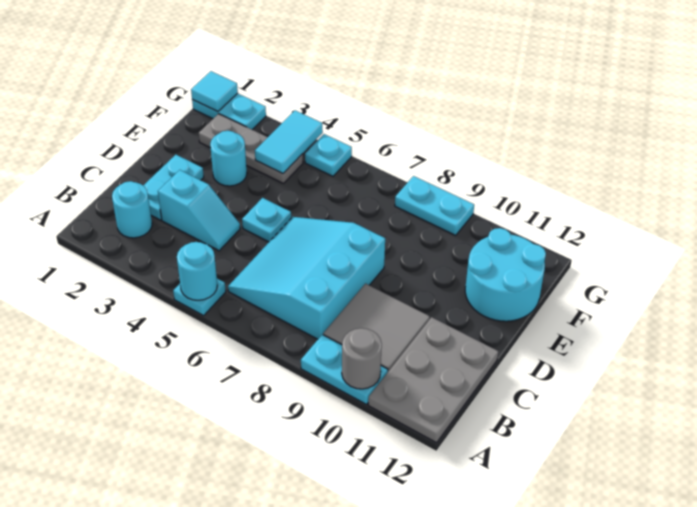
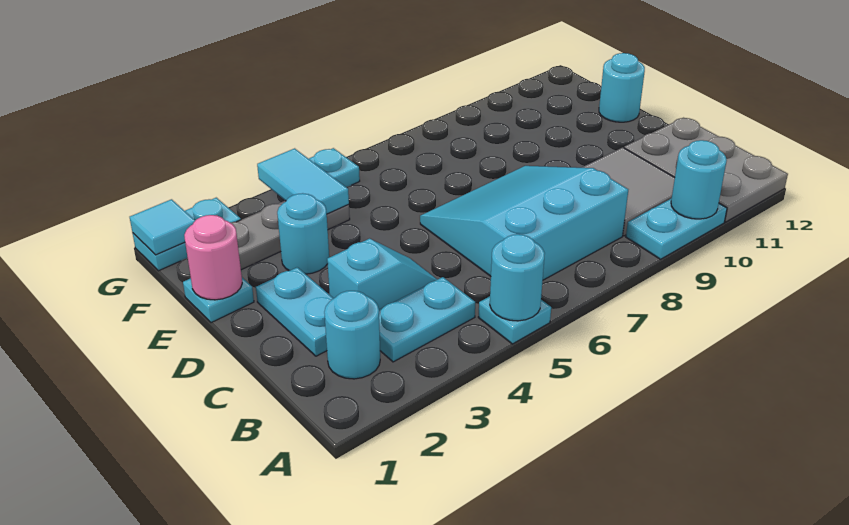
grey round brick A10 level 2 -> cyan round brick A10 level 2
cyan slope B6:D8 level 1 top 8 -> cyan slope B6:D8 level 1 top B
cyan plate D5 level 1 -> cyan plate E1 level 1
none -> pink round brick E1 level 2
cyan round brick E11:F12 level 1 -> cyan round brick E12 level 1
cyan plate G8:G9 level 1 -> cyan plate B3:B4 level 1

